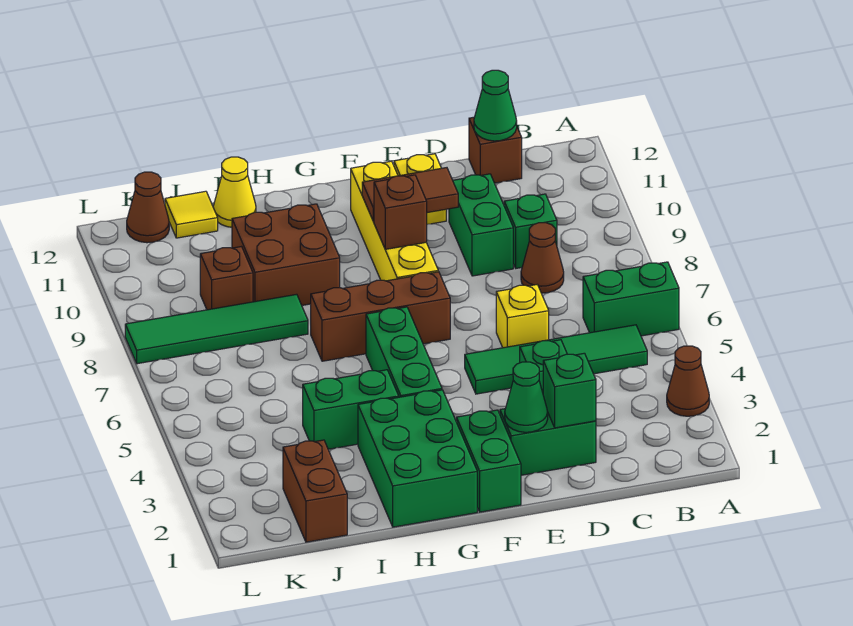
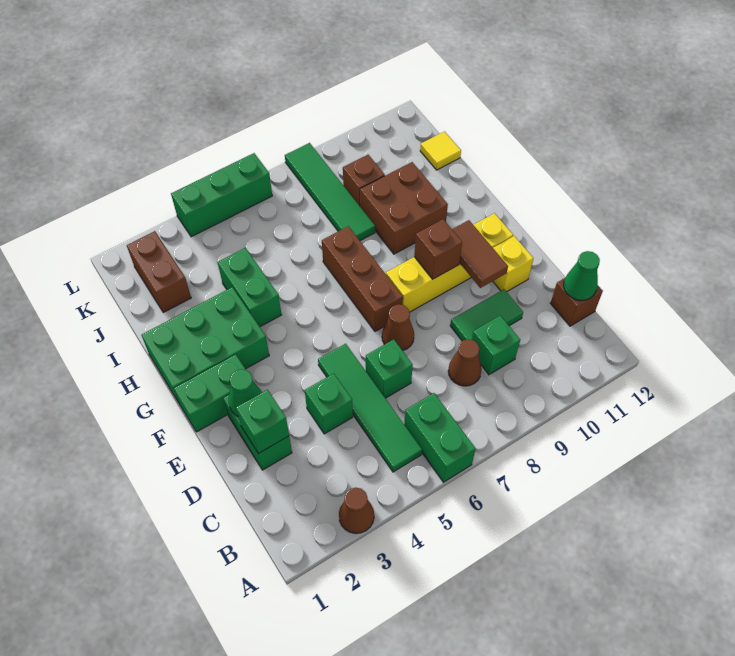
yellow brick D6 level 1 -> green brick D6 level 1
green brick D9:D10 level 1 -> green tile D9:D10 level 1
green brick G4:G6 level 1 -> green brick L4:L6 level 1
yellow cone I12 level 1 -> none
brown brick J1:J2 level 1 -> brown brick J2:K2 level 1
brown cone K12 level 1 -> brown cone E7 level 1

